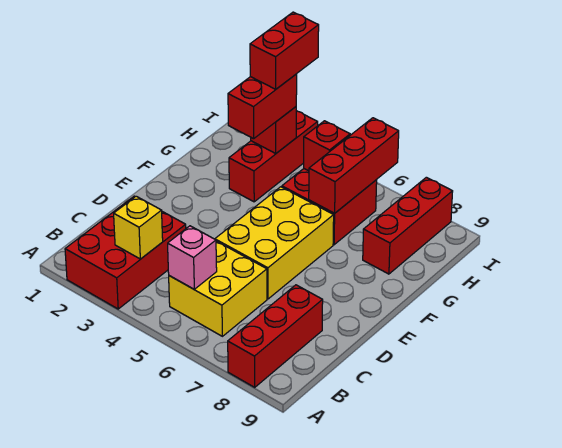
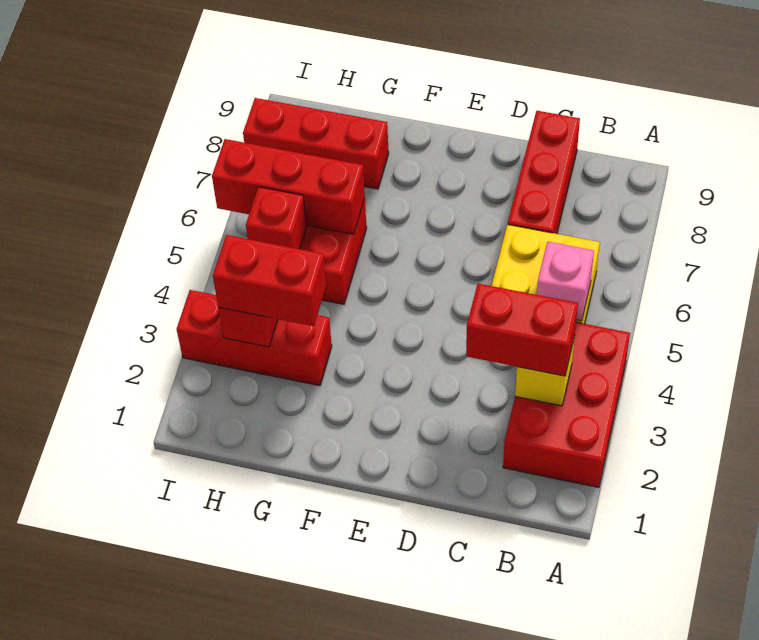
red brick A2:C3 level 1 -> red brick A2:B4 level 1
red brick A8:C8 level 1 -> red brick C7:C9 level 1
yellow brick D5:F6 level 1 -> none
red brick H3:I3 level 4 -> red brick B3:C3 level 3

